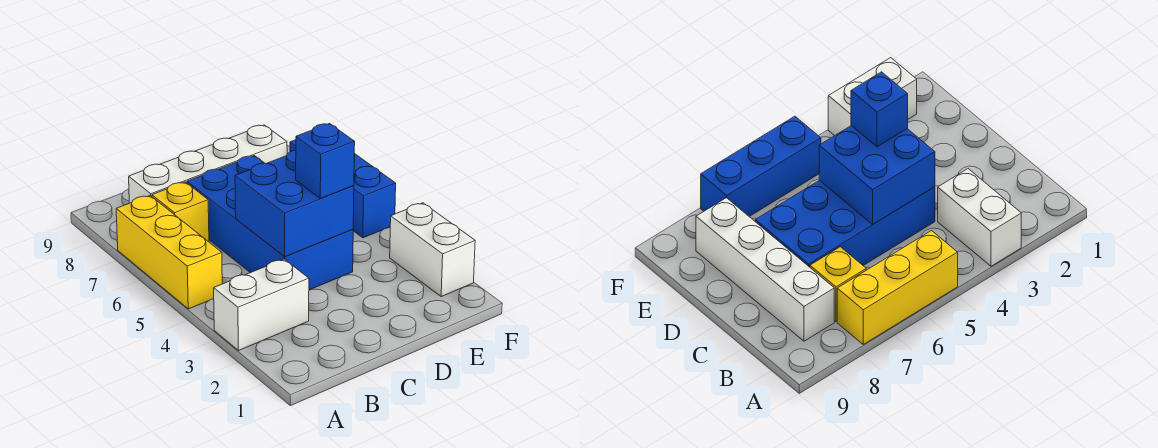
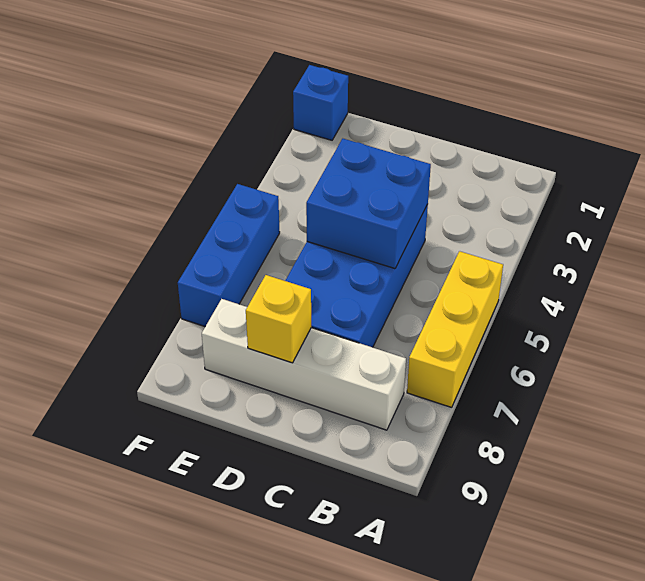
white brick A3:B3 level 1 -> none
yellow brick B7 level 1 -> yellow brick D8 level 2
blue brick D4 level 3 -> blue brick F1 level 1
white brick F2:F3 level 1 -> none

